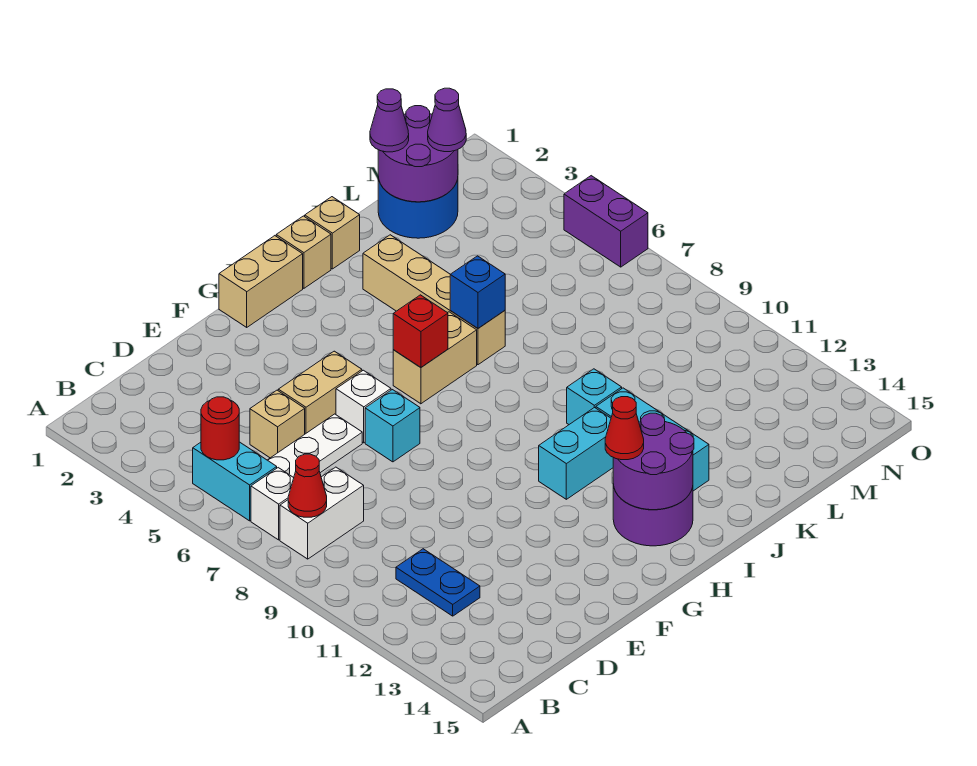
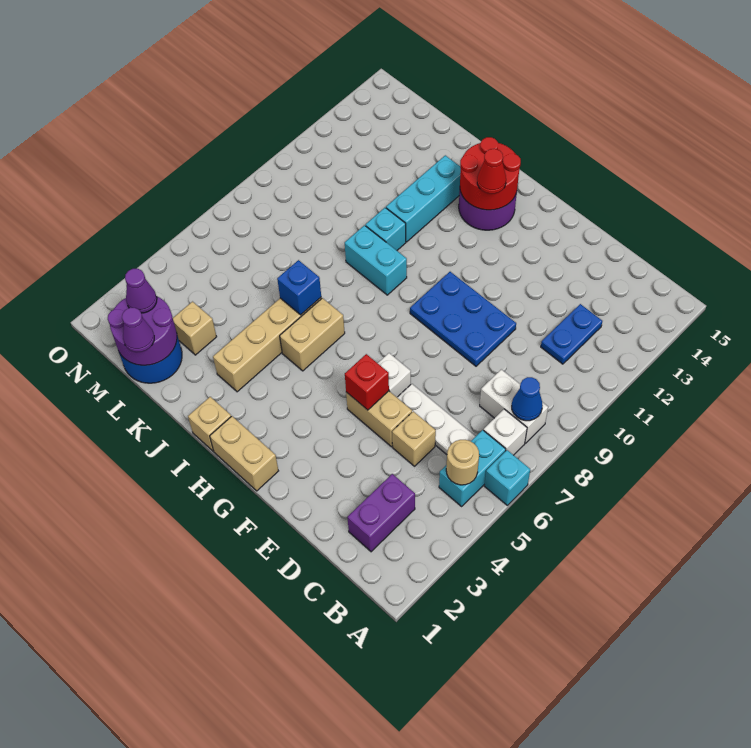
red round brick B5 level 2 -> tan round brick B5 level 2
red cone B8 level 2 -> blue cone B8 level 2
none -> blue plate E9:G10 level 1
cyan brick F7 level 1 -> cyan brick A6 level 1
tan brick H6:I6 level 1 -> tan brick I5:I6 level 1
red brick H6 level 2 -> red brick F5 level 2
cyan brick H11:I11 level 1 -> cyan brick I9:J9 level 1
purple round brick H13:I14 level 2 -> red round brick H13:I14 level 2
tan brick J1 level 1 -> tan brick L3 level 1
purple brick O5:O6 level 1 -> purple brick C2:C3 level 1

